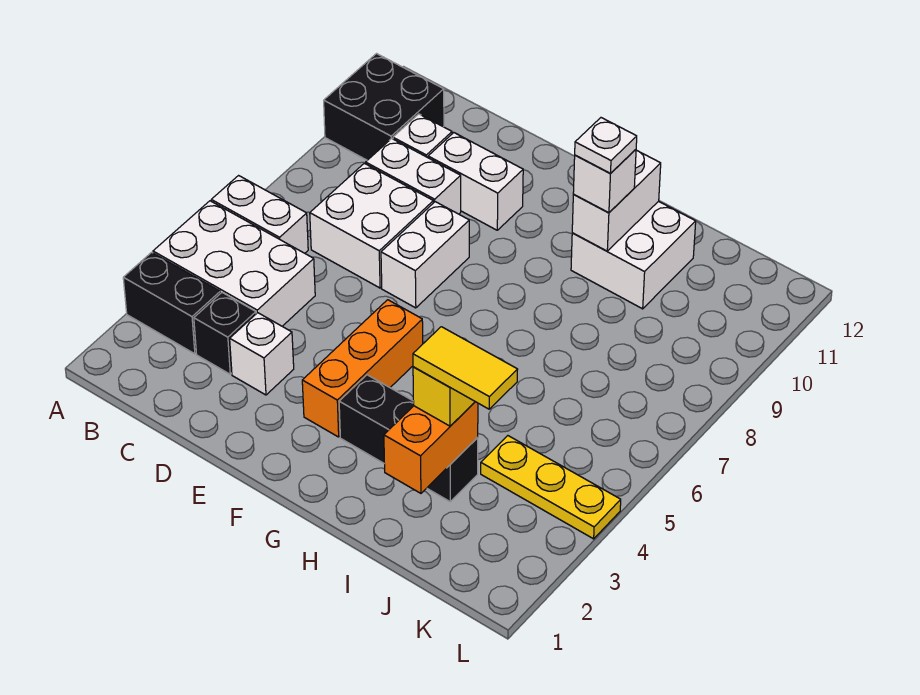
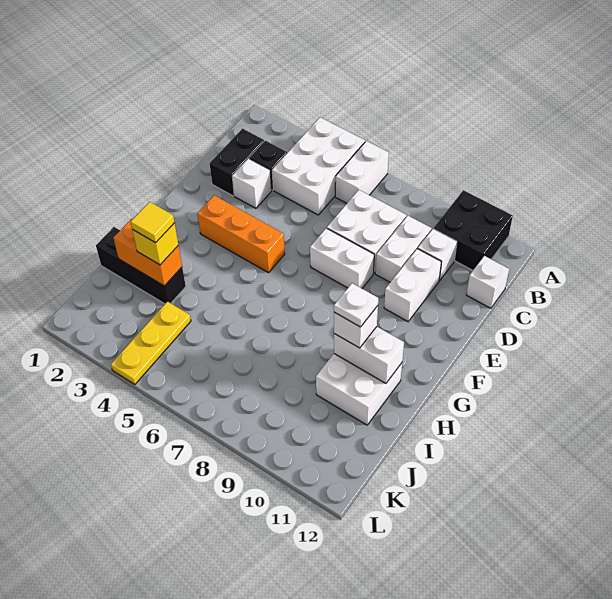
black brick A3:B3 level 1 -> black brick C2:D2 level 1
none -> white brick C12 level 1
black brick G3:I3 level 1 -> black brick I1:I3 level 1
yellow tile I3:J3 level 4 -> yellow tile I3 level 4

